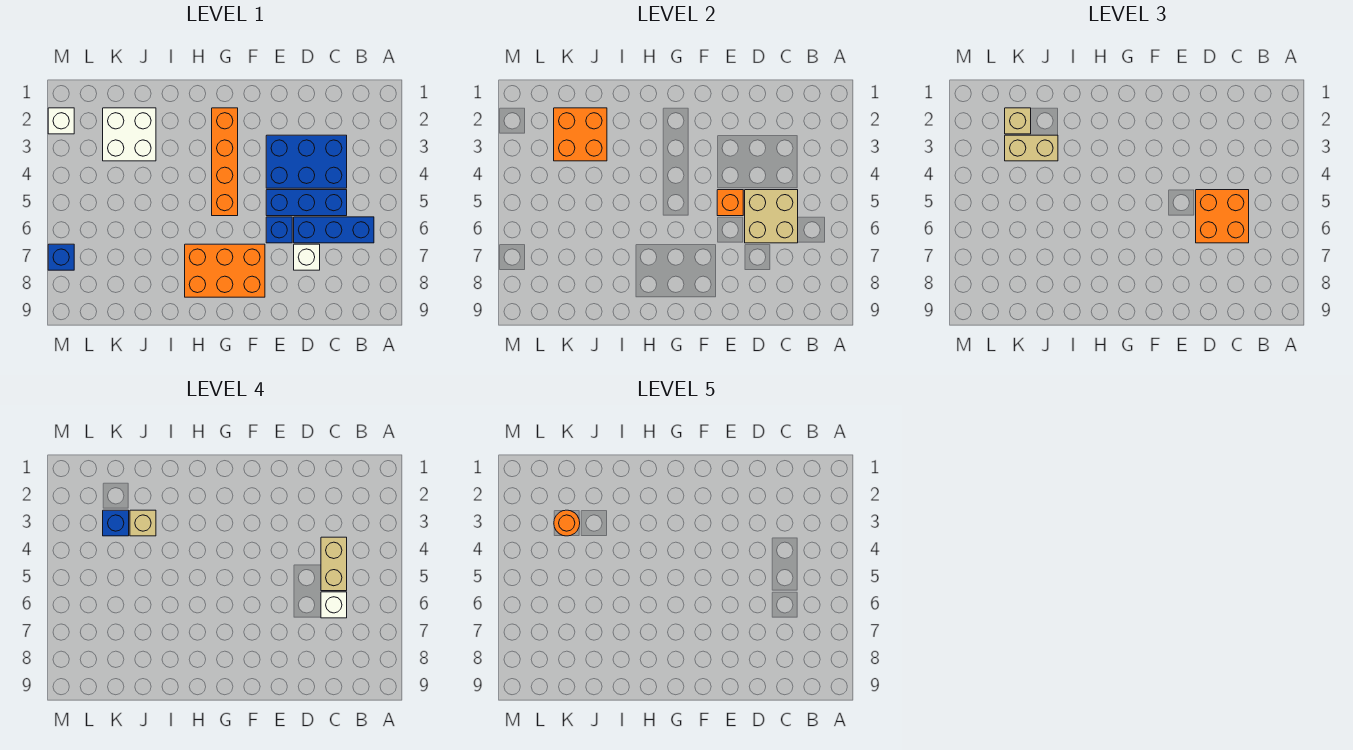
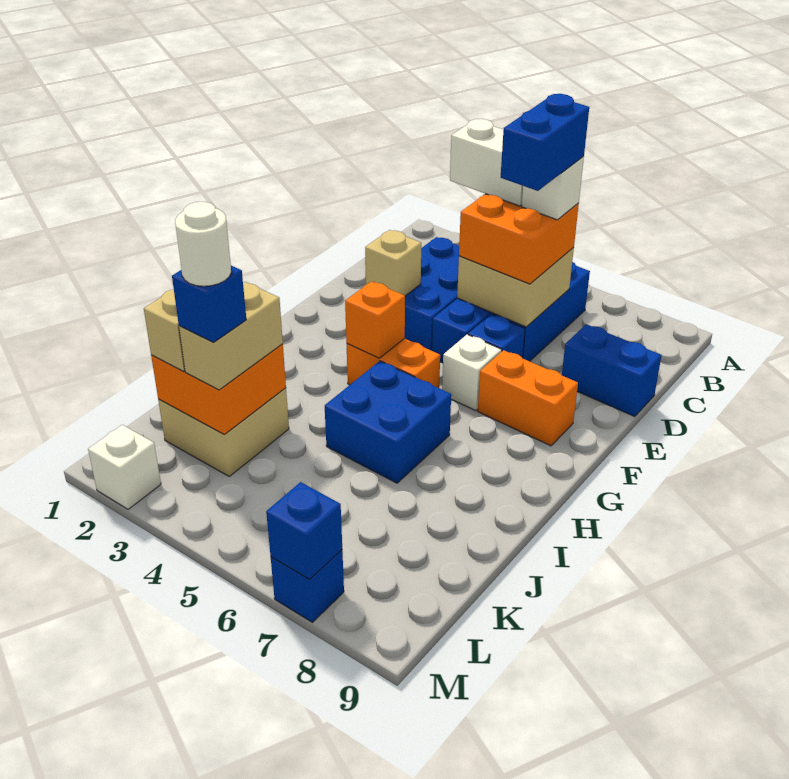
tan brick C4:C5 level 4 -> white brick C4:C5 level 4
none -> blue brick C6:D6 level 5
white brick D7 level 1 -> white brick F6 level 1
none -> blue brick D8:D9 level 1
orange brick E5 level 2 -> orange brick G4 level 2
orange brick F7:H8 level 1 -> orange brick F7:F8 level 1
orange brick G2:G5 level 1 -> orange brick G4:G5 level 1
none -> blue brick H5:I6 level 1
white brick J2:K3 level 1 -> tan brick J2:K3 level 1
tan brick J3 level 4 -> tan brick E3 level 2
orange round brick K3 level 5 -> white round brick K3 level 5
none -> blue brick M7 level 2

